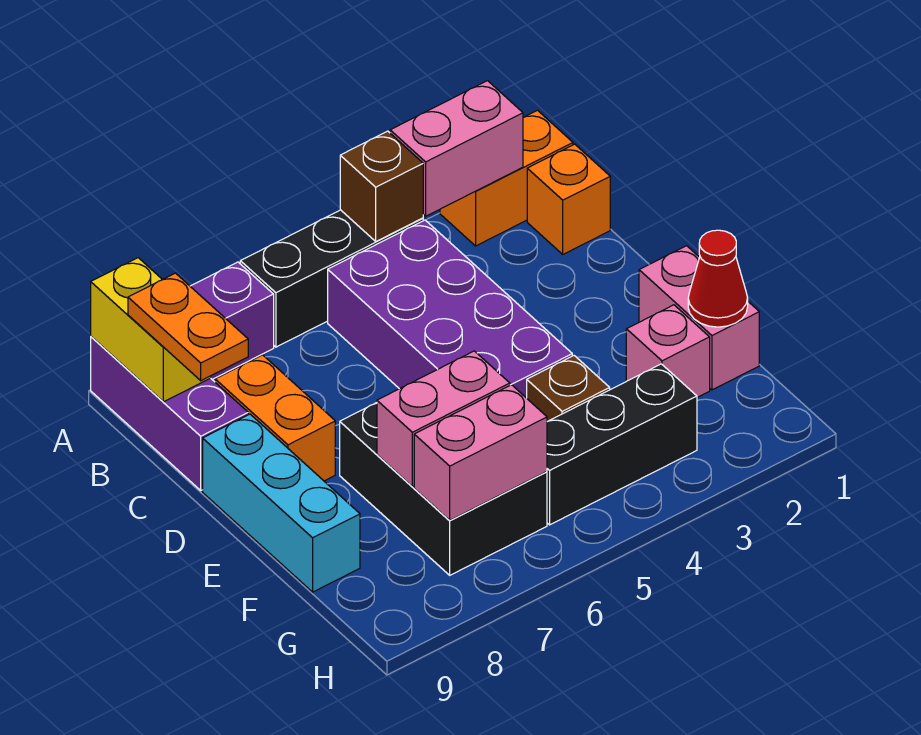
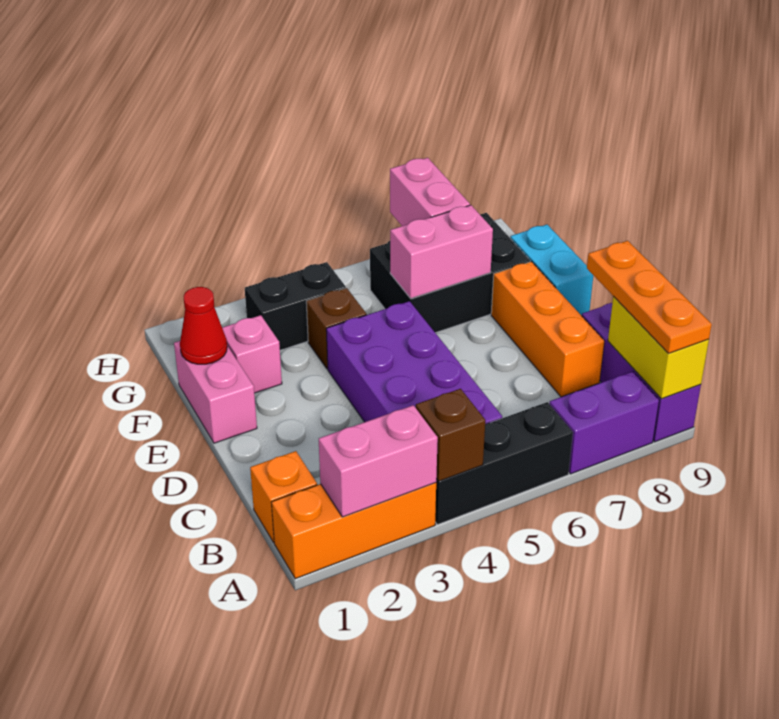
orange brick A1:A2 level 1 -> orange brick A1:A3 level 1
orange plate B9:C9 level 3 -> orange plate A9:C9 level 3
orange brick C8:D8 level 1 -> orange brick C8:E8 level 1
cyan brick D9:F9 level 1 -> cyan brick E9:F9 level 1
black brick E6:G7 level 1 -> black brick F6:G8 level 1
black brick G3:G5 level 1 -> black brick G3:G4 level 1
pink brick G6:G7 level 2 -> pink brick G7:H7 level 2

